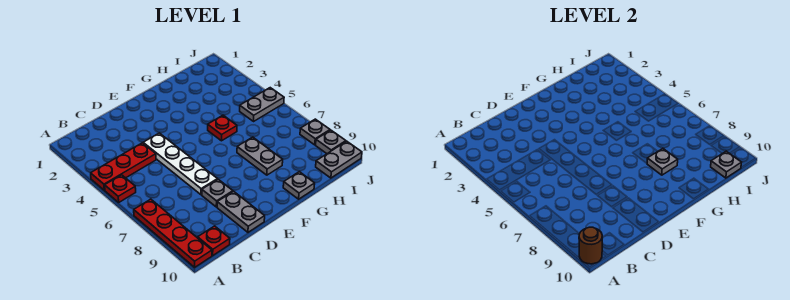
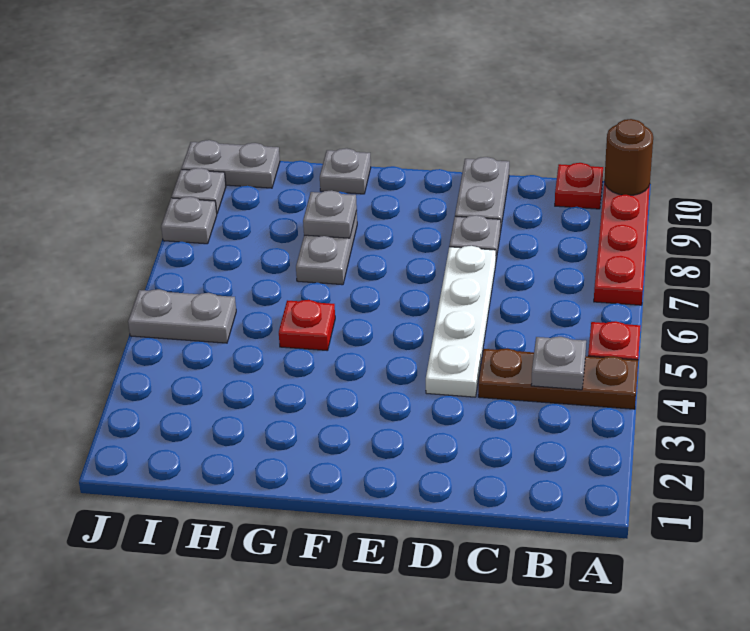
red plate A4:C4 level 1 -> brown plate A4:C4 level 1
grey plate I10 level 2 -> grey plate B4 level 2

